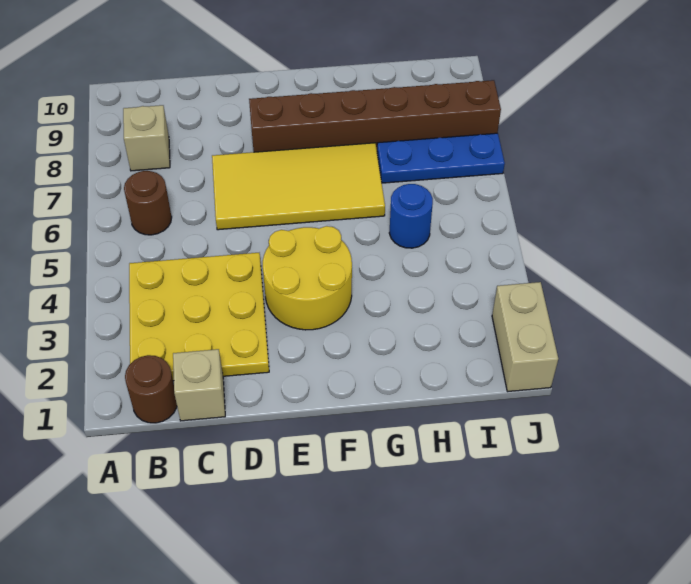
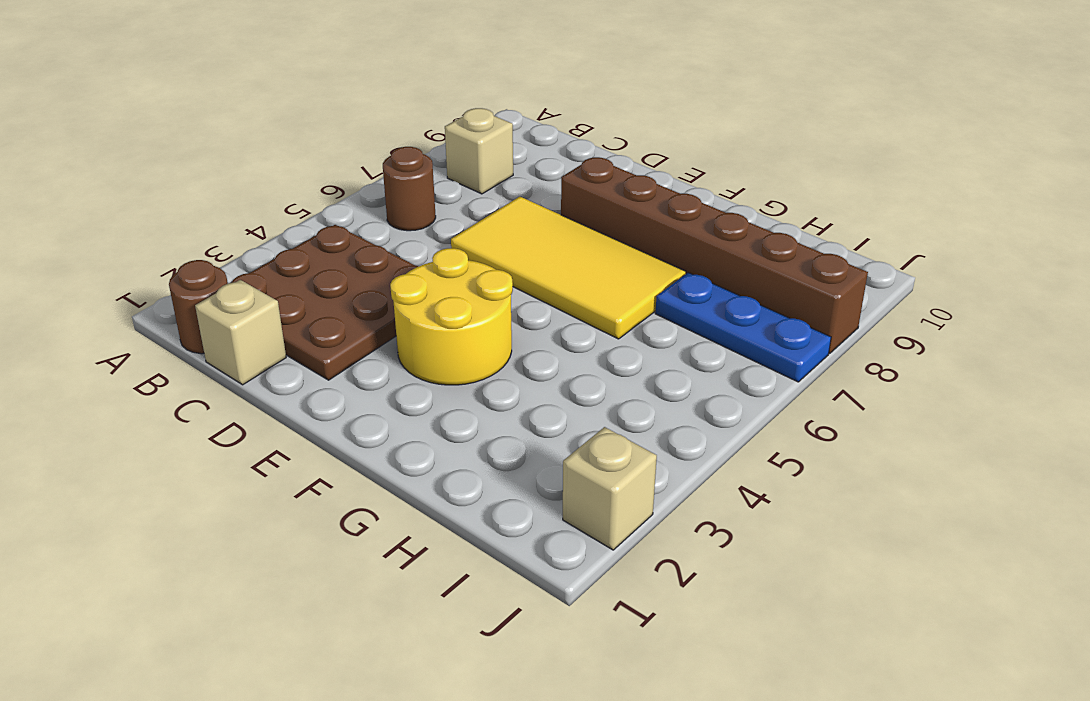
yellow plate B2:D4 level 1 -> brown plate B2:D4 level 1
blue round brick H5 level 1 -> none
tan brick J1:J2 level 1 -> tan brick J2 level 1

